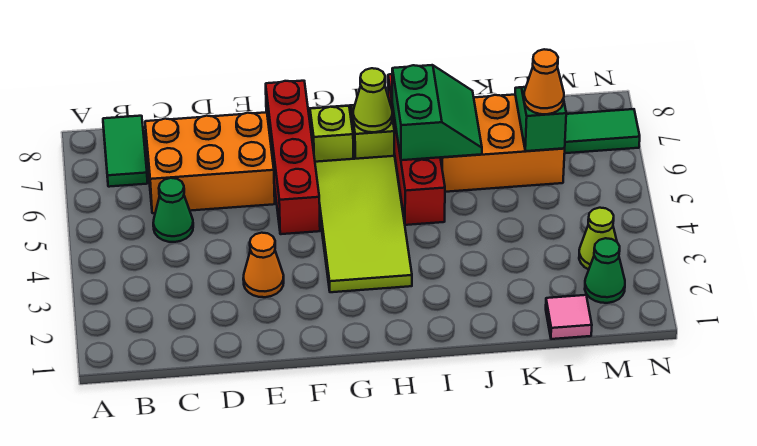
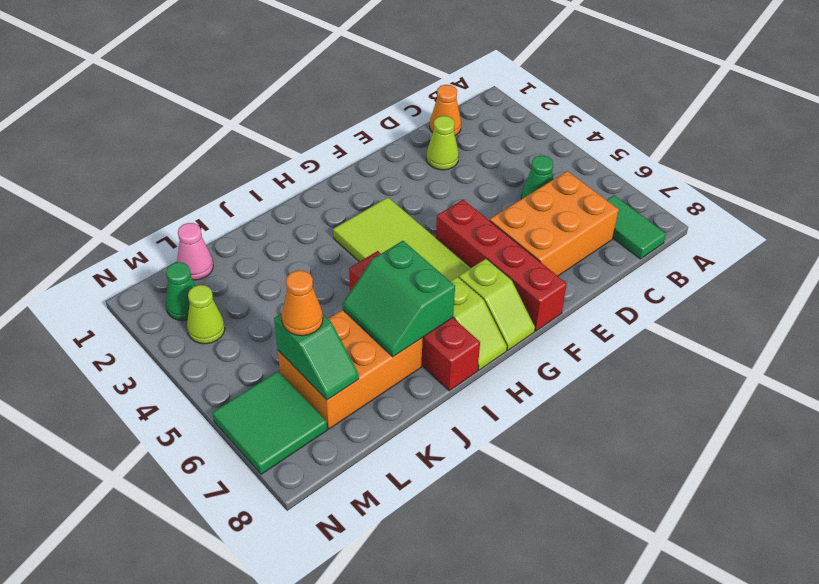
orange cone E3 level 1 -> orange cone C1 level 1
lime cone H7 level 2 -> lime cone D2 level 1
pink tile L1 level 1 -> pink cone L1 level 1
green tile M7:N7 level 1 -> green tile M6:N7 level 1

